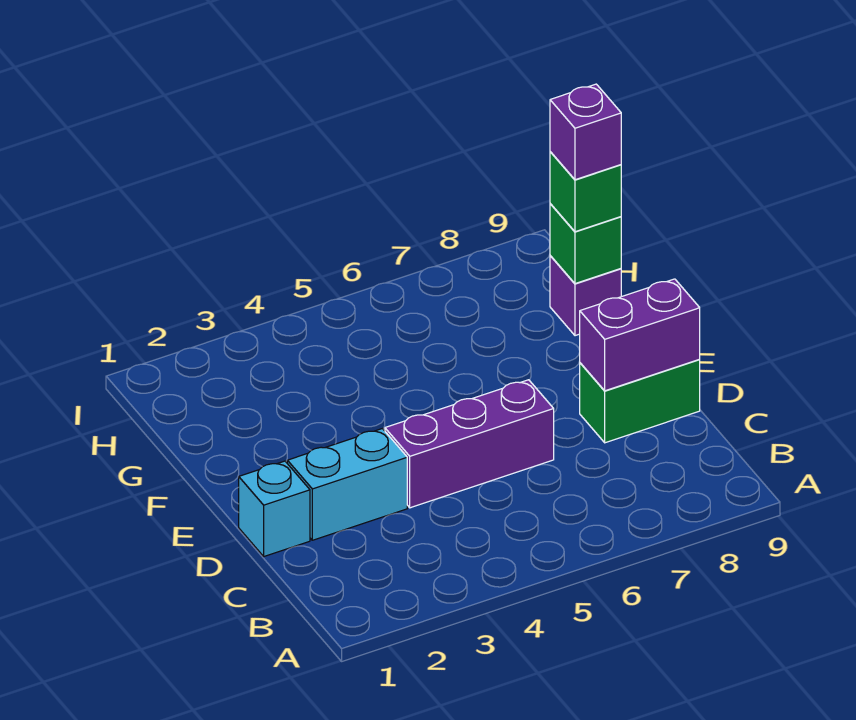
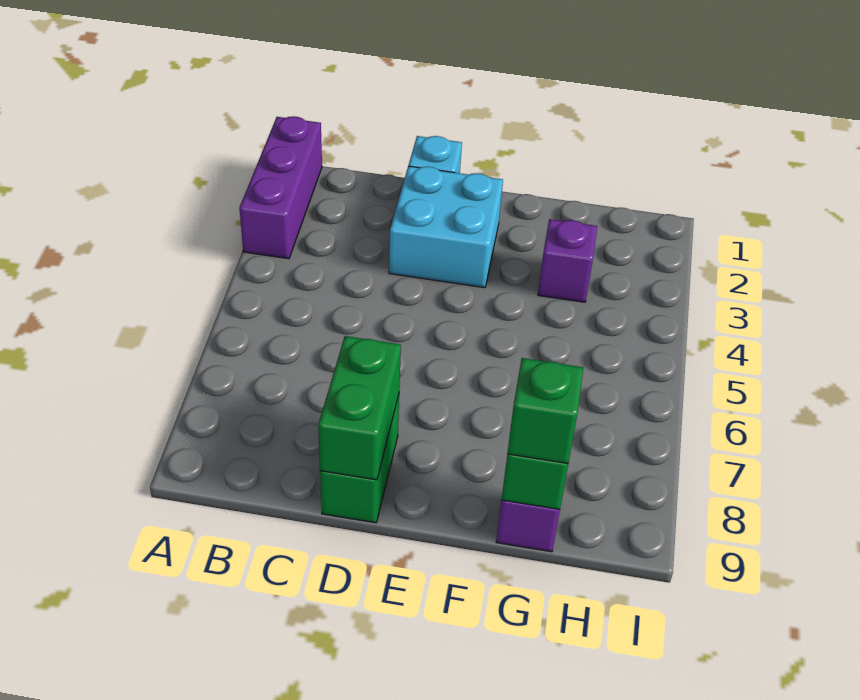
cyan brick D2:D3 level 1 -> cyan brick D2:E3 level 1
purple brick D4:D6 level 1 -> purple brick A1:A3 level 1
purple brick D8:D9 level 2 -> green brick D8:D9 level 2
purple brick G9 level 4 -> purple brick G3 level 1

